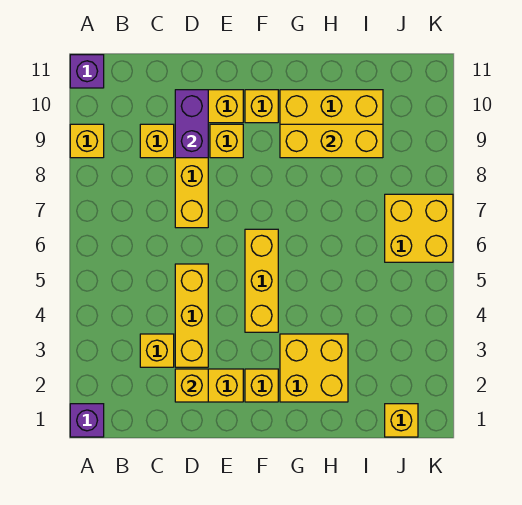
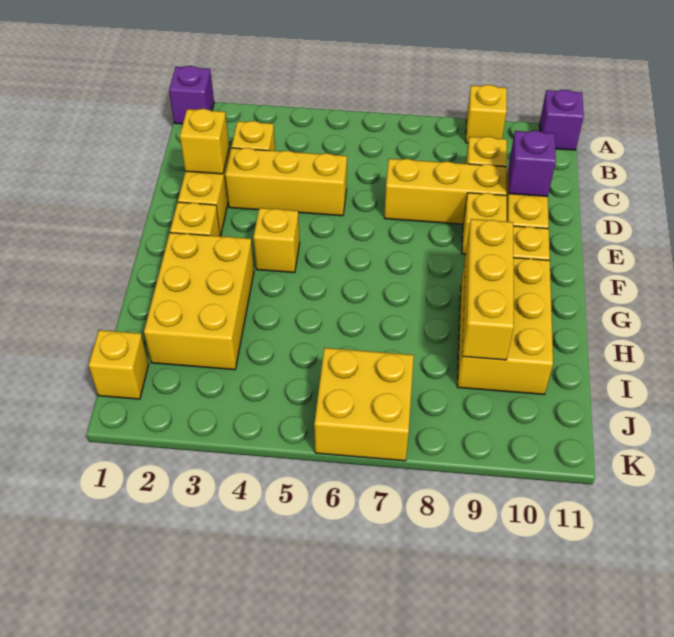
purple brick D9:D10 level 2 -> purple brick D10 level 2
yellow brick F4:F6 level 1 -> yellow brick F4 level 1
yellow brick G2:H3 level 1 -> yellow brick G2:I3 level 1

